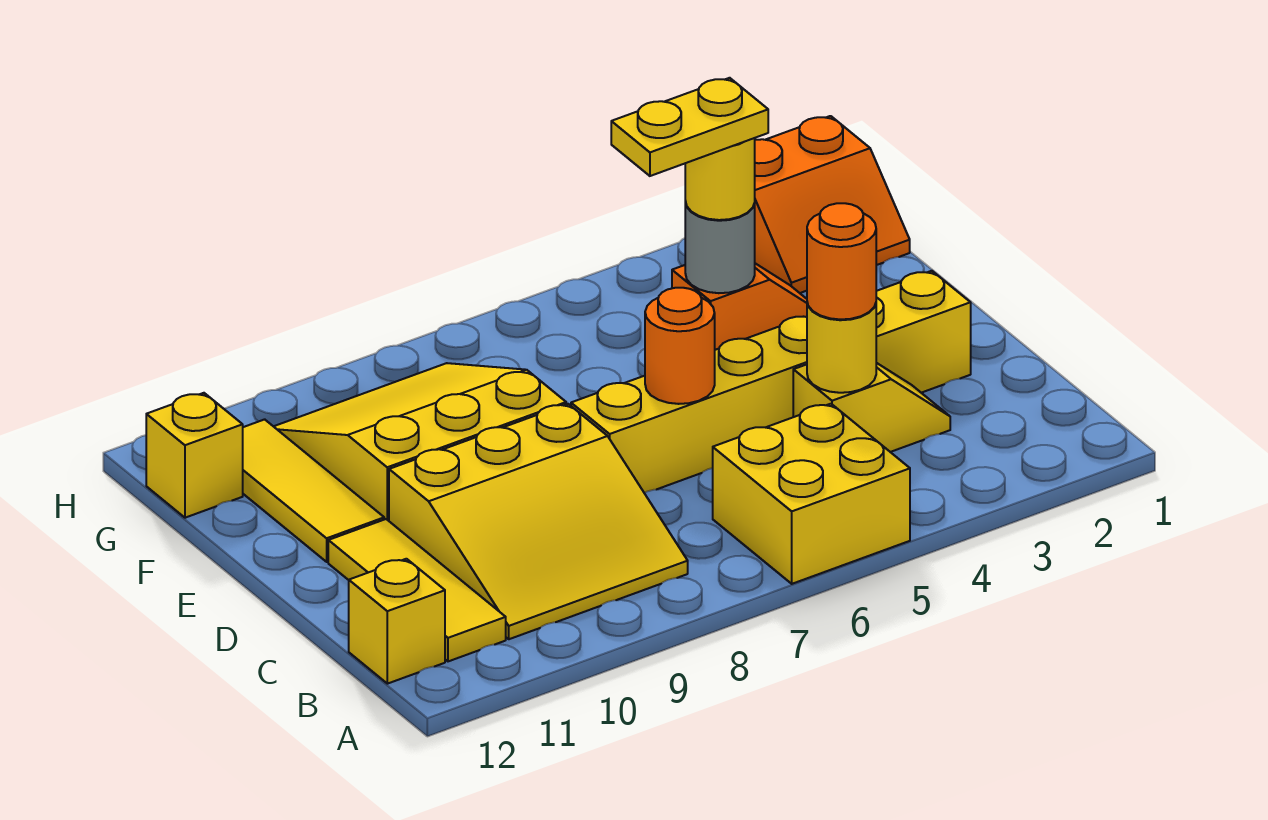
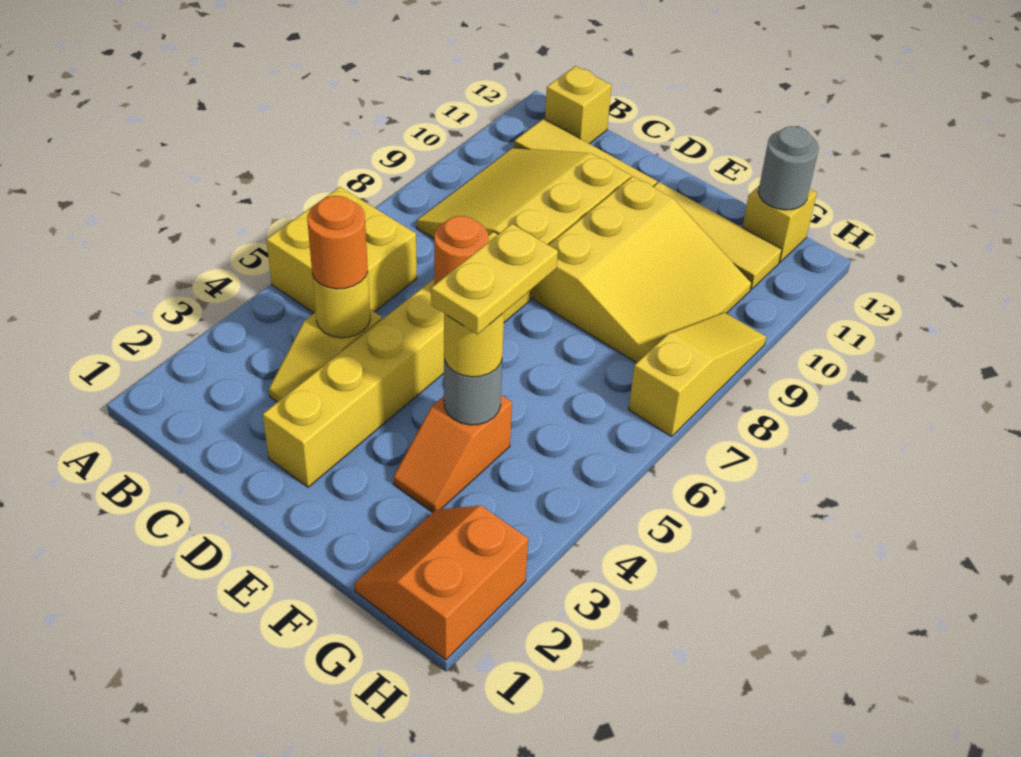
none -> grey round brick G12 level 2
none -> yellow slope H7:H9 level 1 top 7

